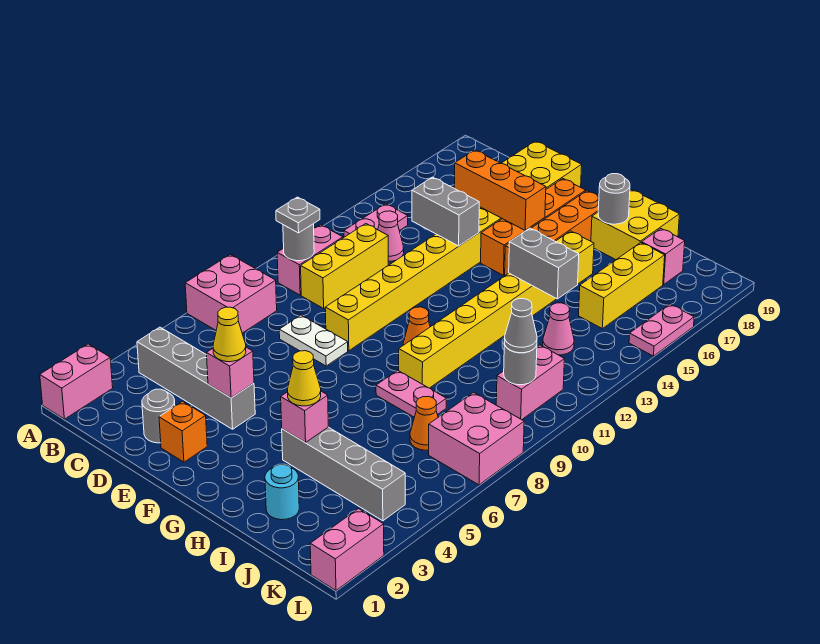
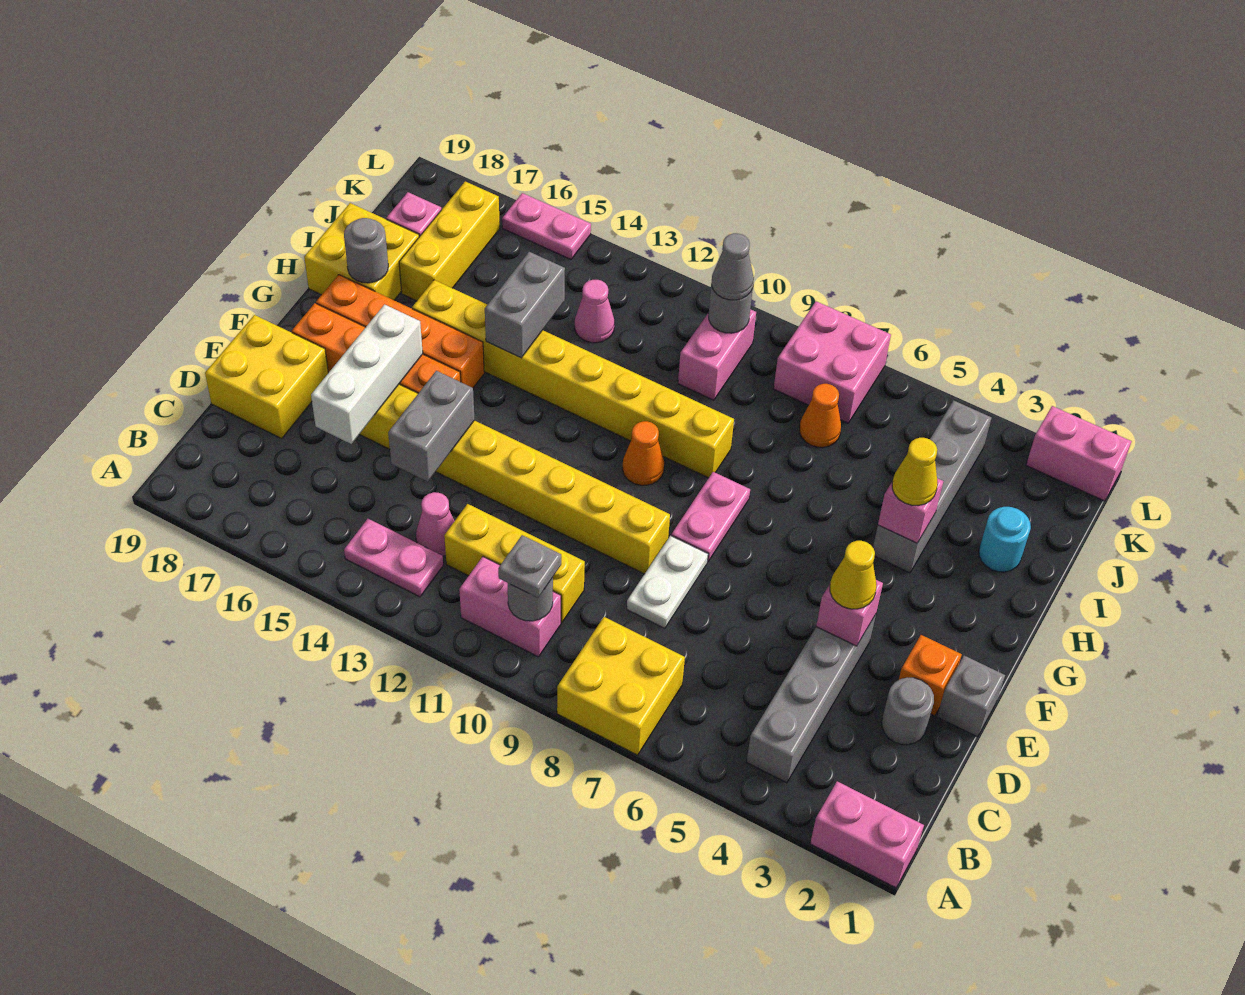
pink brick A7:B8 level 1 -> yellow brick A7:B8 level 1
orange brick D16:F16 level 2 -> white brick D16:F16 level 2
none -> grey brick E1 level 1
pink plate H8:I8 level 1 -> pink plate F8:G8 level 1
yellow brick J15:J17 level 1 -> yellow brick I17:K17 level 1
pink brick K10:K11 level 1 -> pink brick J10:K10 level 1

